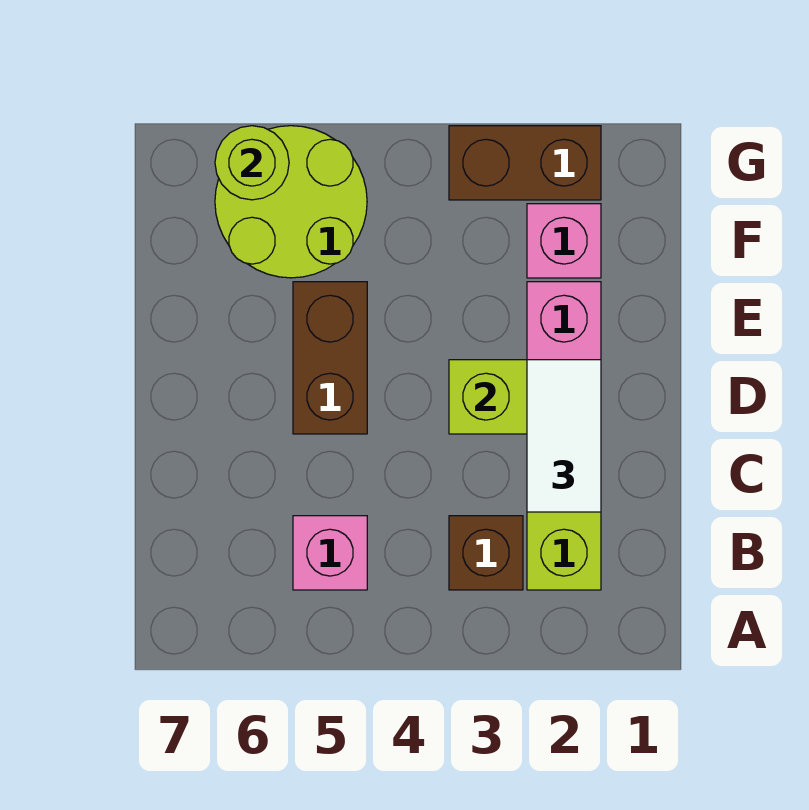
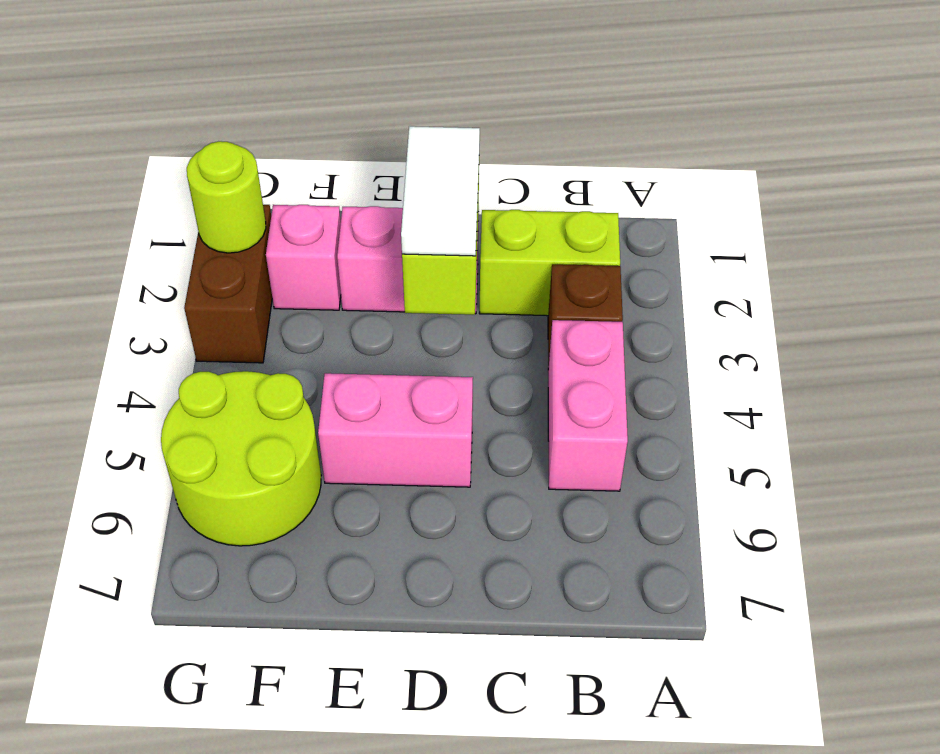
pink brick B5 level 1 -> pink brick B4:B5 level 1
white tile C2:D2 level 3 -> white tile D2:D3 level 3
brown brick D5:E5 level 1 -> pink brick D5:E5 level 1
lime round brick G6 level 2 -> lime round brick G2 level 2

